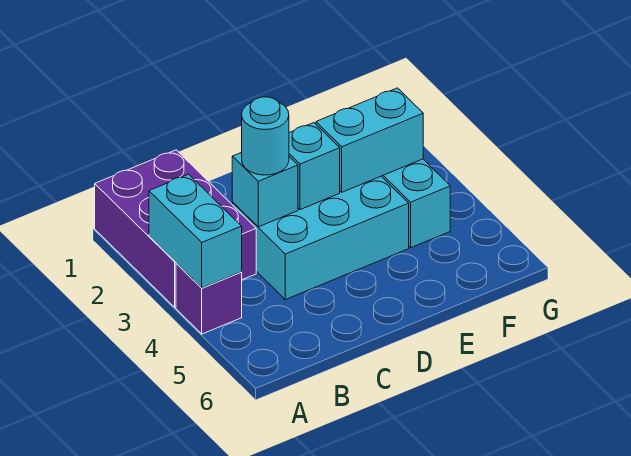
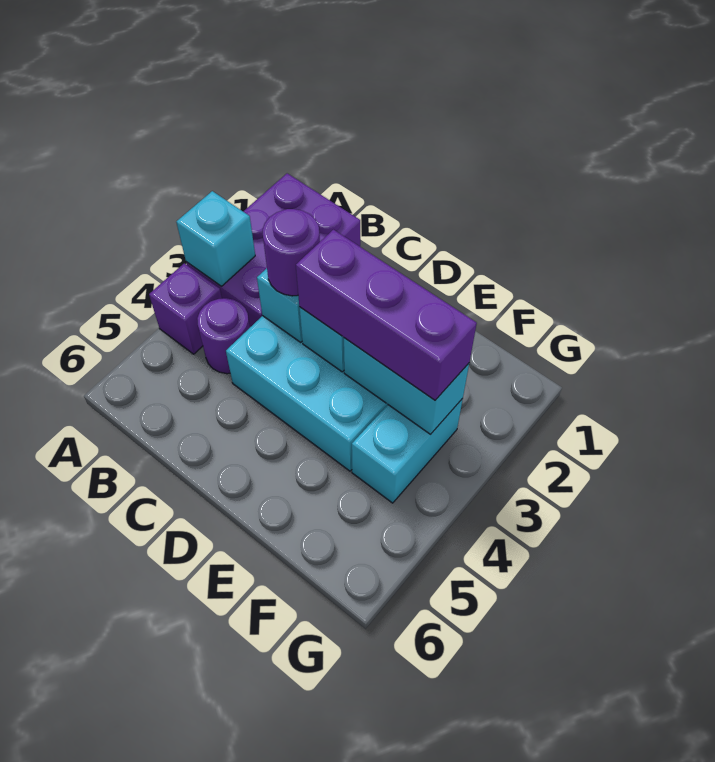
cyan brick A3:A4 level 2 -> cyan brick A3 level 2
none -> purple round brick B4 level 1
cyan round brick C3 level 3 -> purple round brick C3 level 3
none -> purple brick D3:F3 level 3

